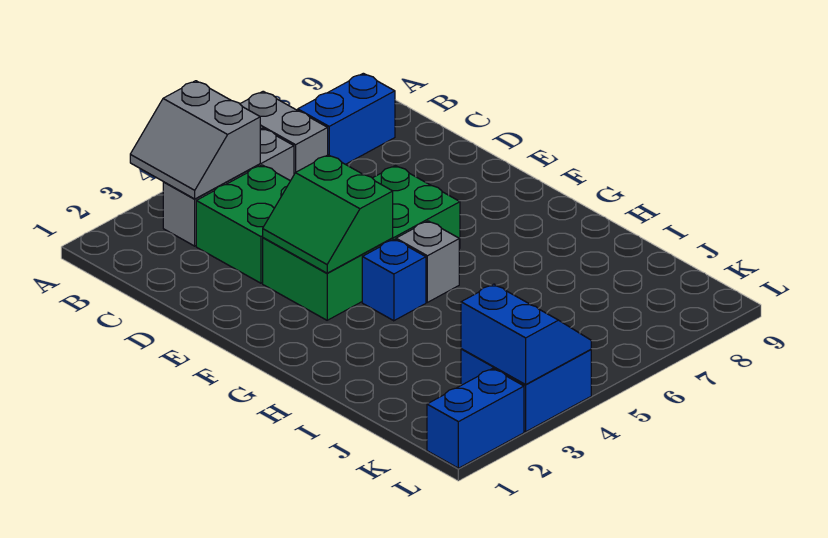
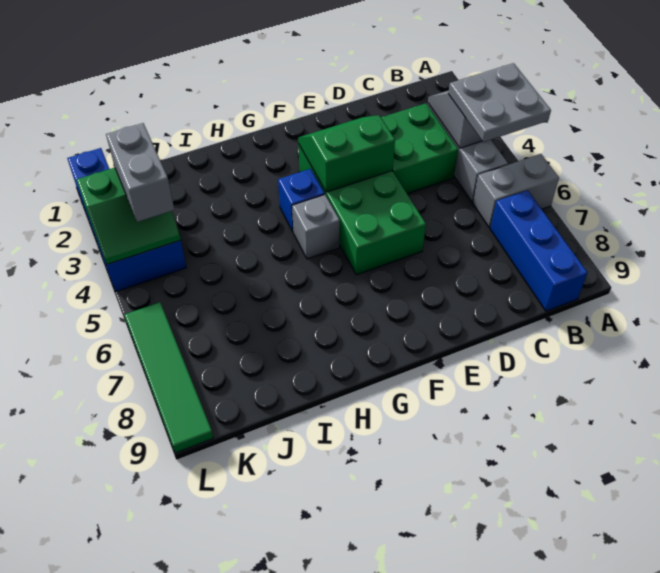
none -> grey plate A4:B5 level 3
blue brick B7:B8 level 1 -> blue brick B7:B9 level 1
blue slope K3:L4 level 2 top 3 -> green slope K3:L4 level 2 top 3
none -> grey brick K3:K4 level 3
none -> green tile L6:L9 level 1

